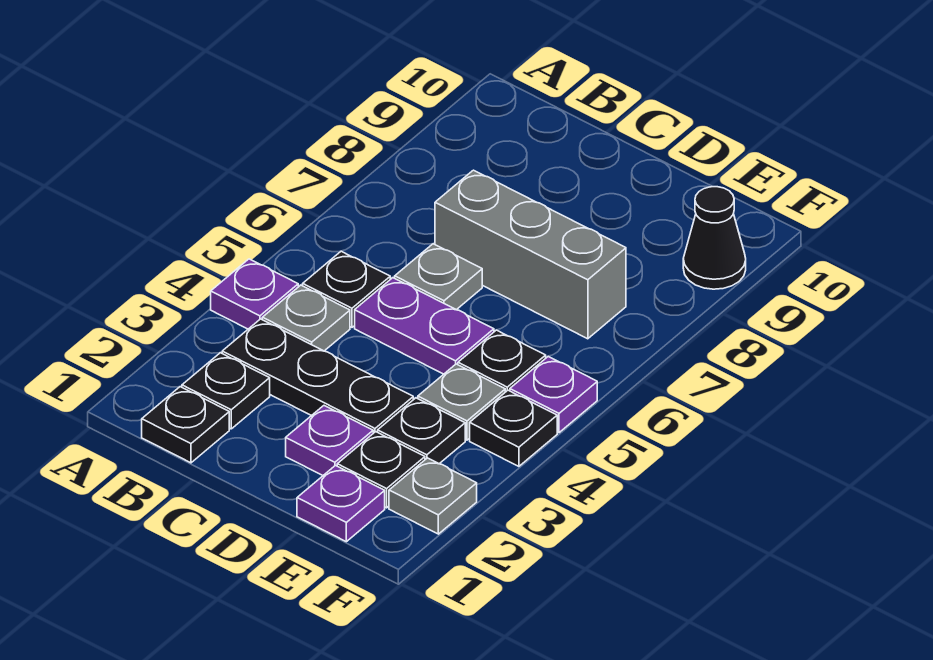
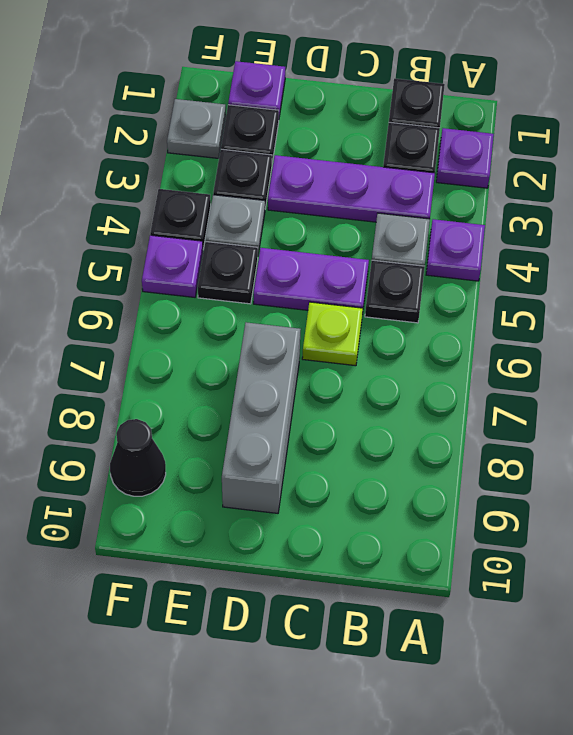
black plate B3:D3 level 1 -> purple plate B3:D3 level 1
grey plate C6 level 1 -> lime plate C6 level 1
grey brick C7:E7 level 1 -> grey brick D7:D9 level 1
purple plate D2 level 1 -> purple plate A2 level 1

